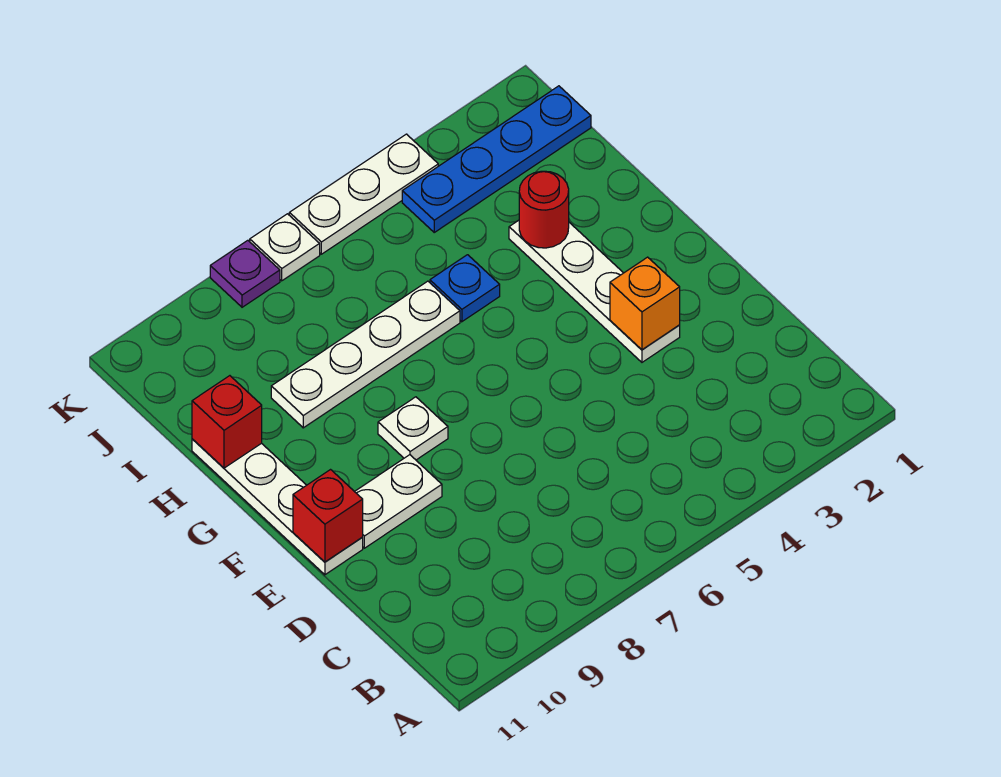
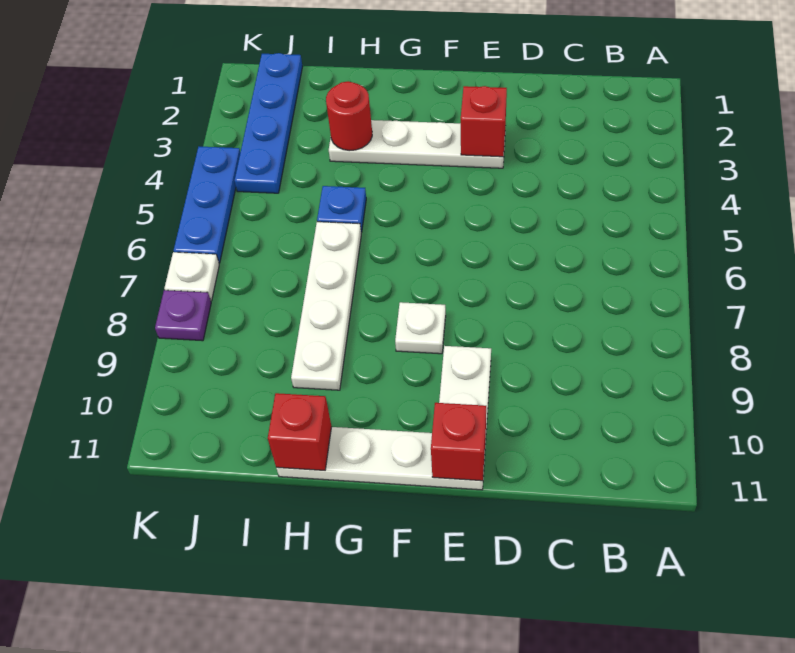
orange brick E3 level 2 -> red brick E3 level 2
white plate K4:K6 level 1 -> blue plate K4:K6 level 1

